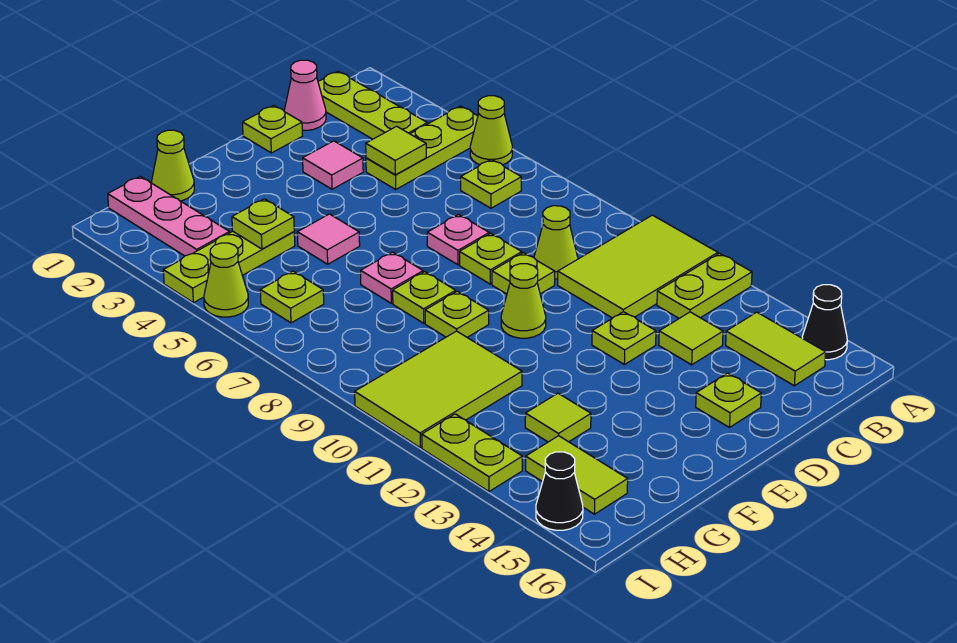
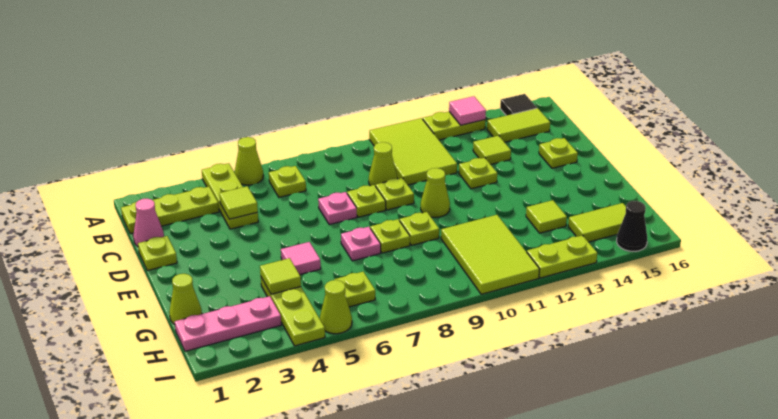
lime plate A12:B12 level 1 -> lime plate A12:A13 level 1
black cone A15 level 1 -> black tile A15 level 1
pink tile D3 level 1 -> pink tile A13 level 2
lime plate G4 level 2 -> lime tile G4 level 2

